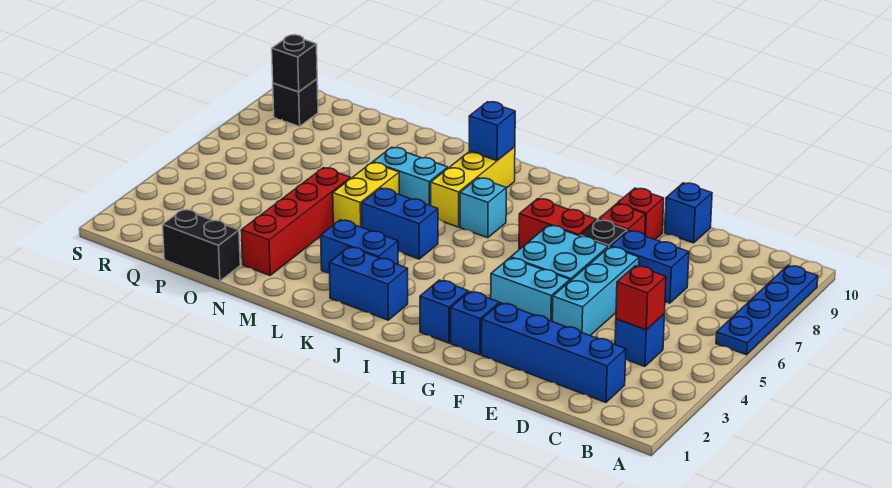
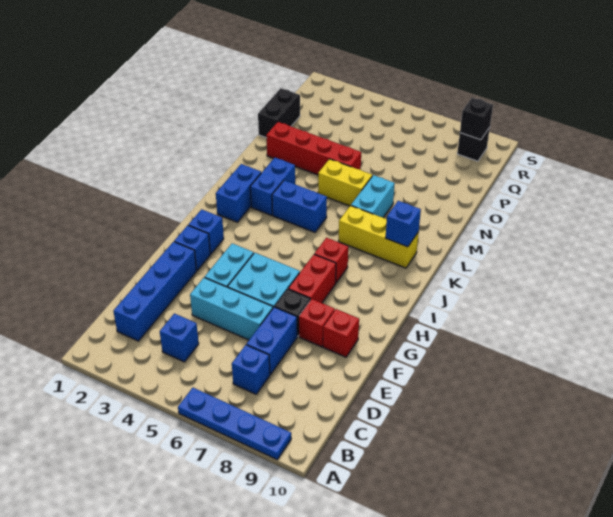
red brick C4 level 2 -> red brick I7 level 1
blue brick E10 level 1 -> blue brick C7 level 1
cyan brick J7 level 1 -> none
blue brick K5:L5 level 1 -> blue brick K4:K5 level 1

